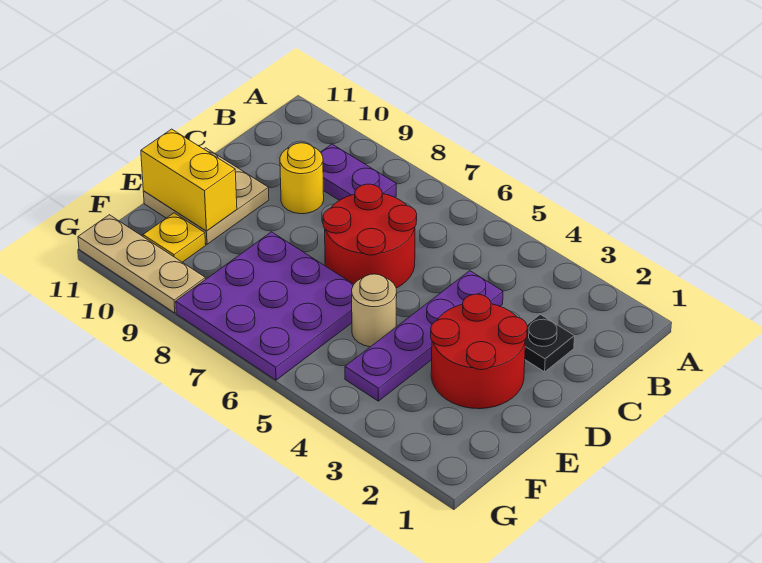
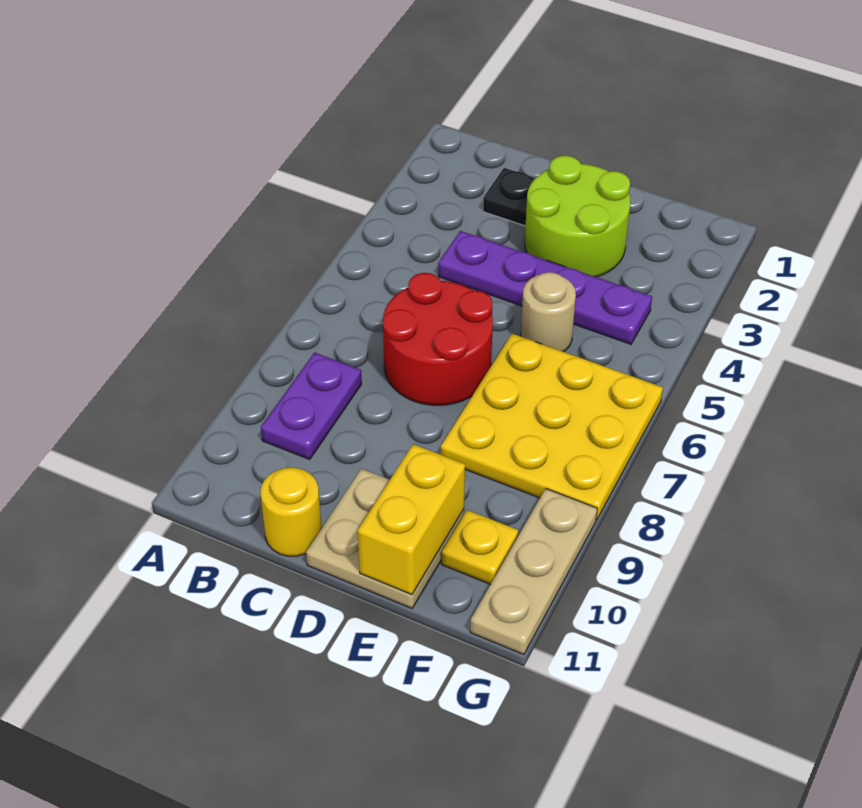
yellow round brick C9 level 1 -> yellow round brick C11 level 1
red round brick D2:E3 level 1 -> lime round brick D2:E3 level 1
purple plate E6:G8 level 1 -> yellow plate E6:G8 level 1

